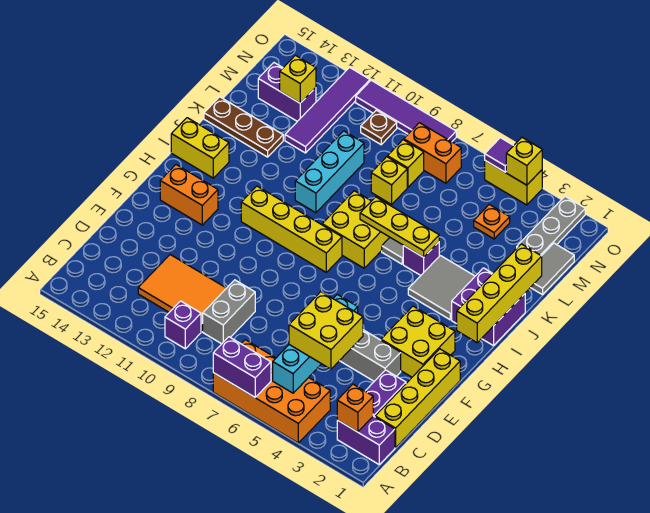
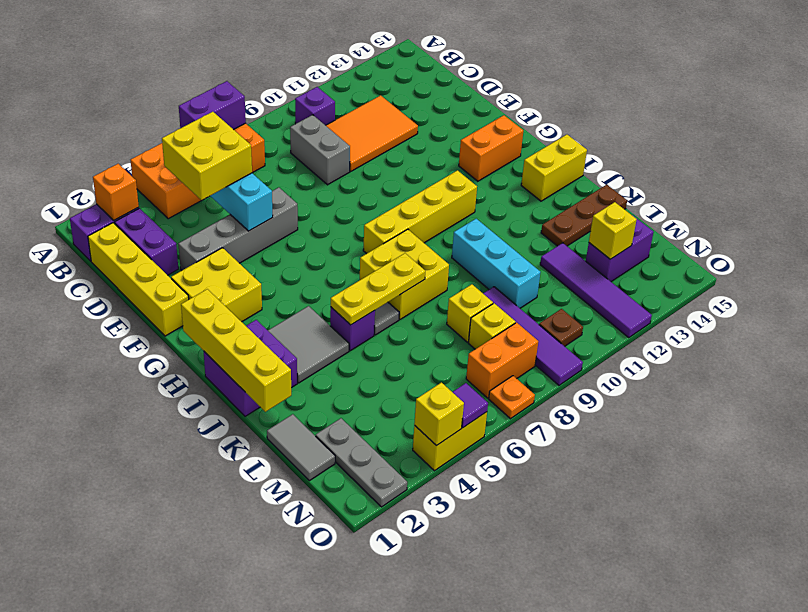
orange plate M4 level 1 -> orange plate O7 level 1
purple tile O8:O11 level 1 -> purple tile L9:O9 level 1

